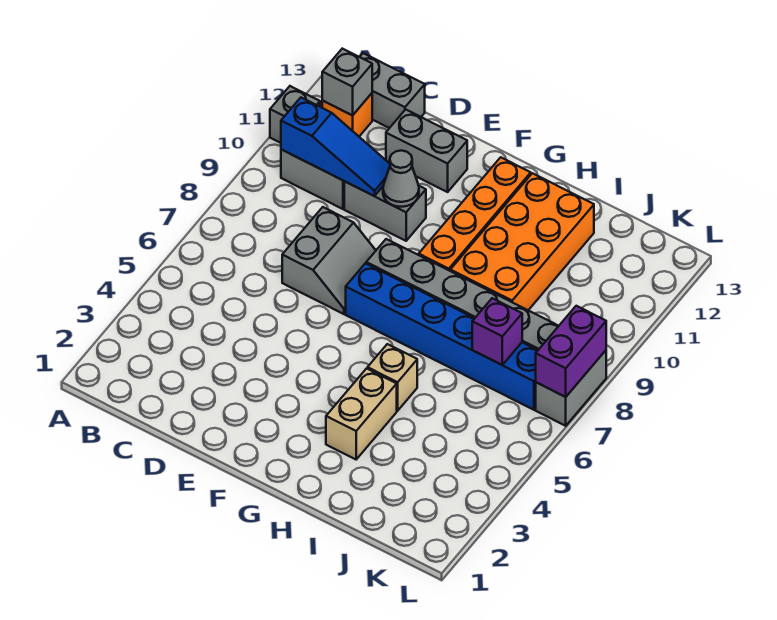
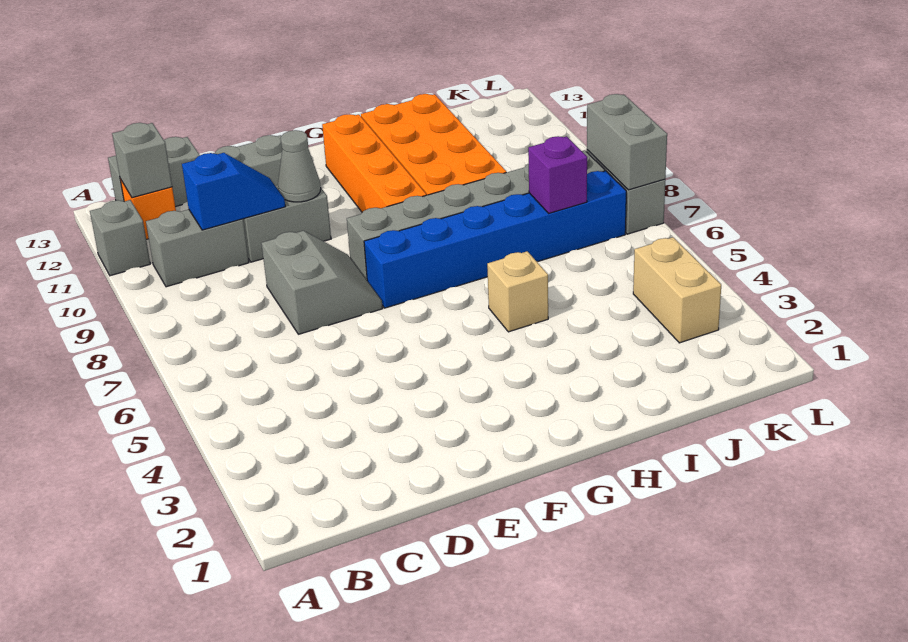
blue slope B10:D10 level 2 top B -> blue slope C10:D10 level 2 top C
tan brick H3:H4 level 1 -> tan brick K3:K4 level 1
purple brick L7:L8 level 2 -> grey brick L7:L8 level 2

